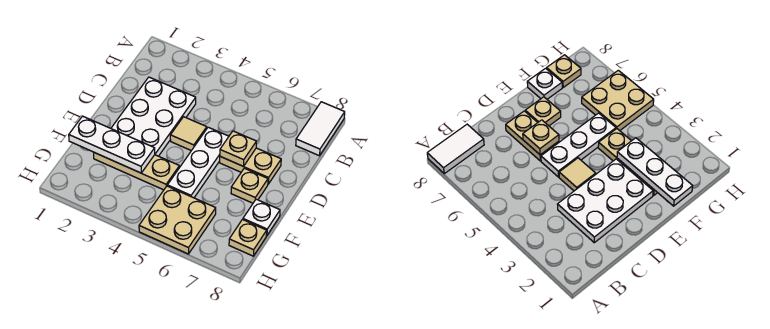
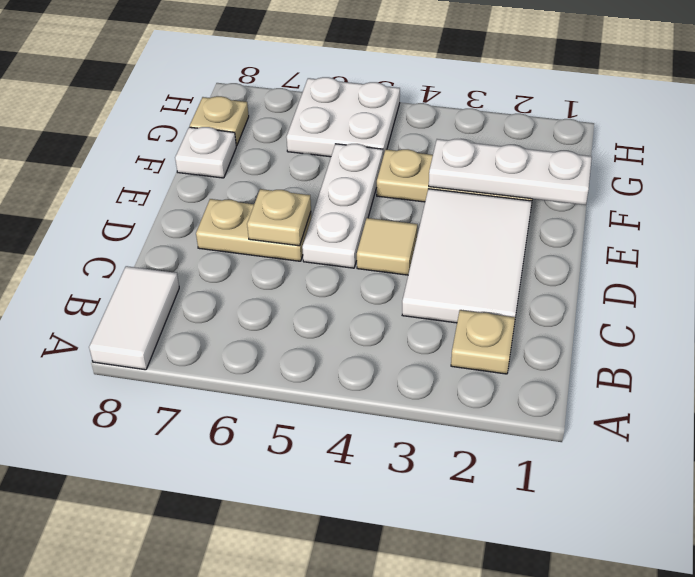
white plate C2:E3 level 1 -> white tile C2:E3 level 1
tan plate E7 level 1 -> tan plate B2 level 1
tan plate G5:H6 level 1 -> white plate G5:H6 level 1

